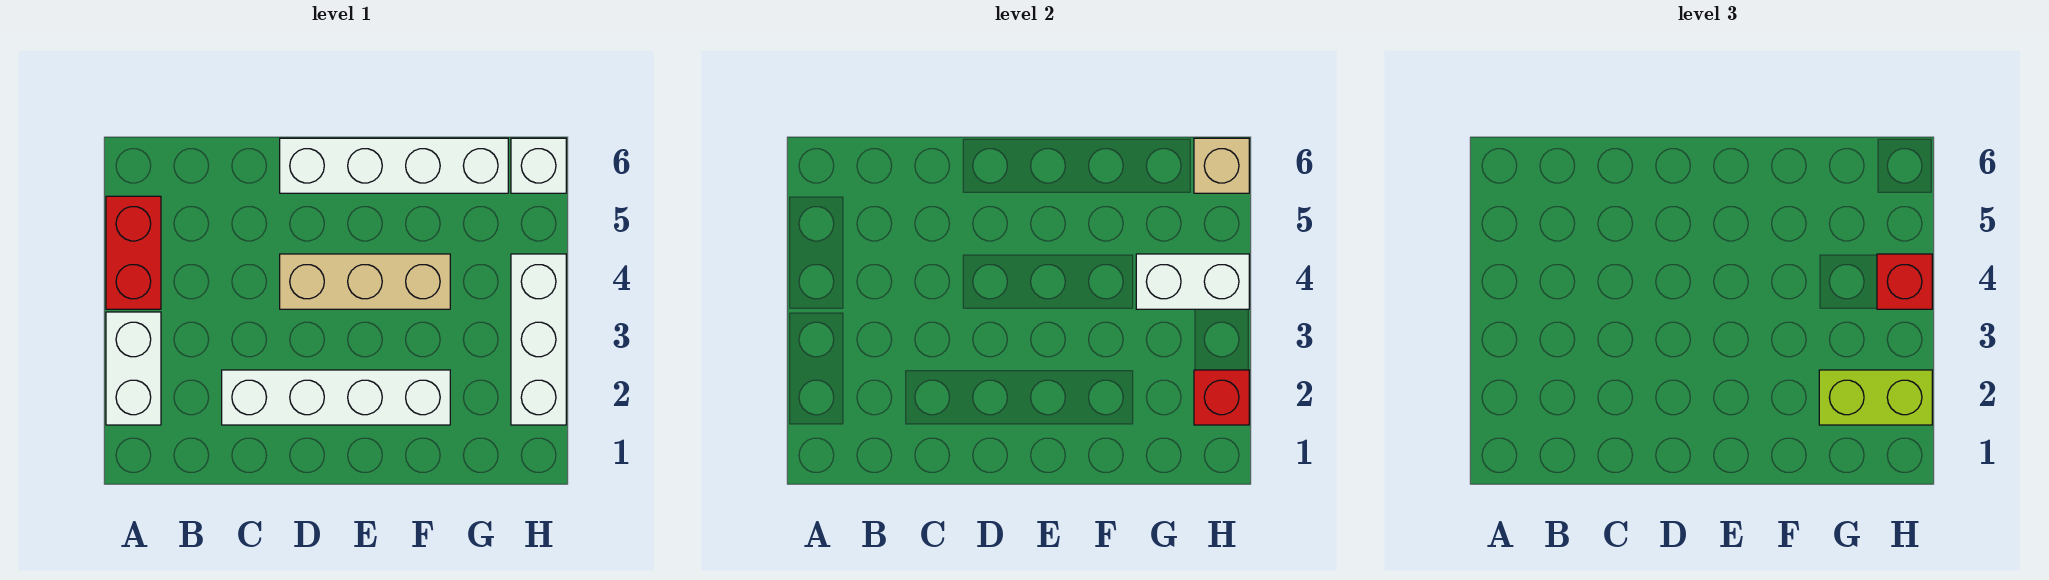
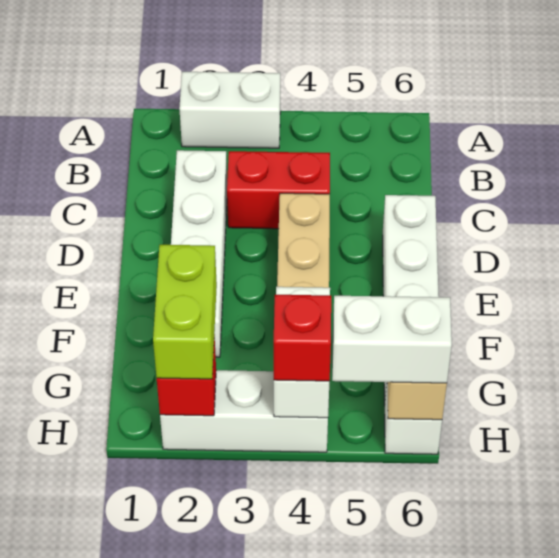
red brick A4:A5 level 1 -> red brick C3:C4 level 1
none -> white brick H5:H6 level 3

